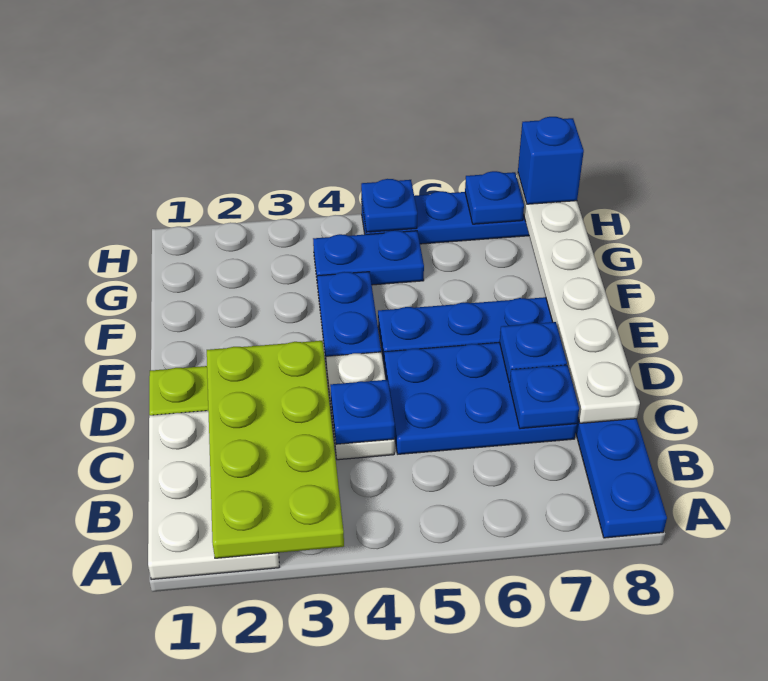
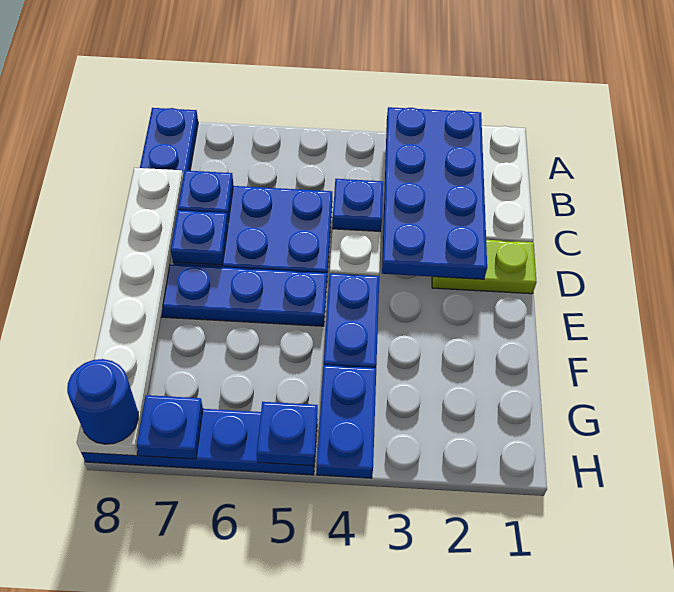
lime plate A2:D3 level 2 -> blue plate A2:D3 level 2
blue plate G4:G5 level 1 -> blue plate G4:H4 level 1
blue brick H8 level 3 -> blue round brick H8 level 3

